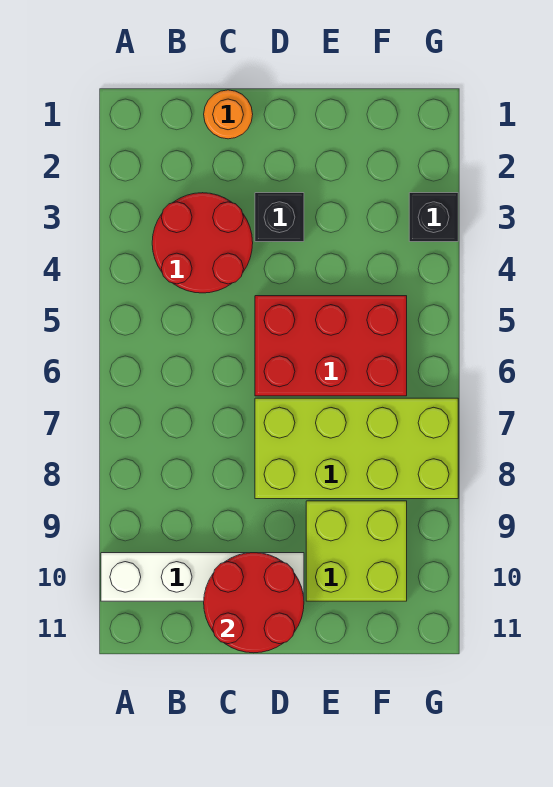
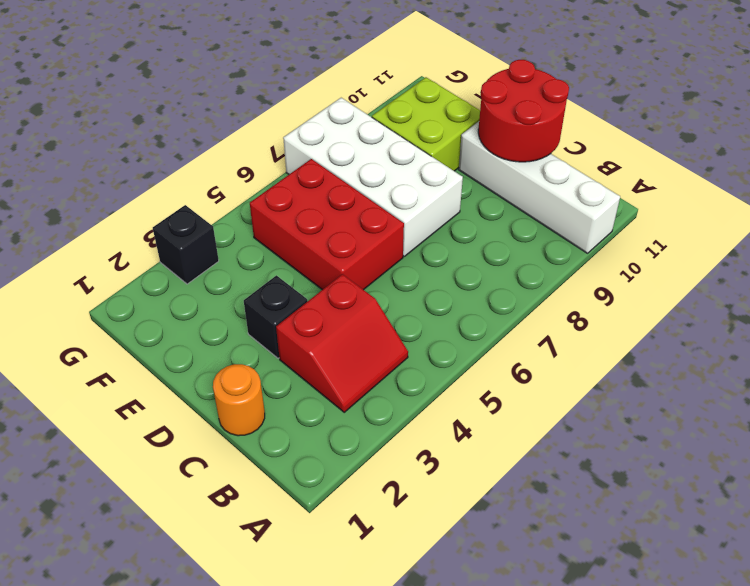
red round brick B3:C4 level 1 -> red slope B3:C4 level 1 top C
lime brick D7:G8 level 1 -> white brick D7:G8 level 1

